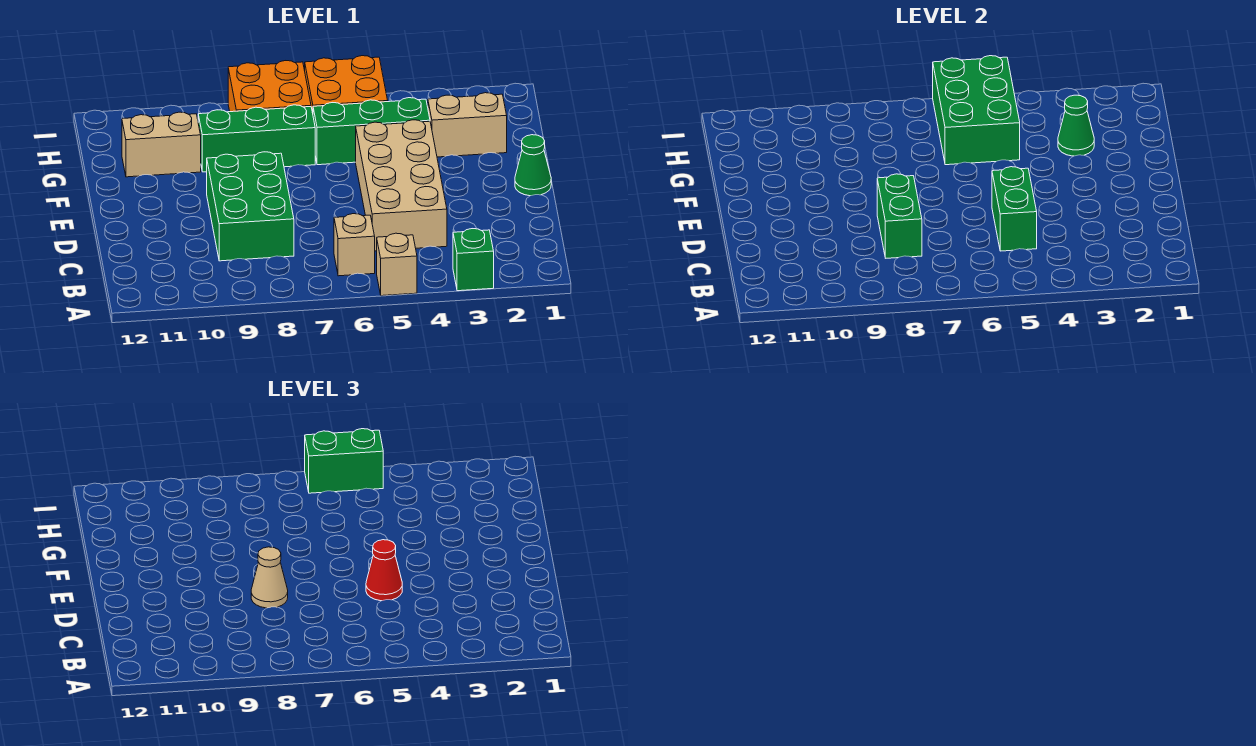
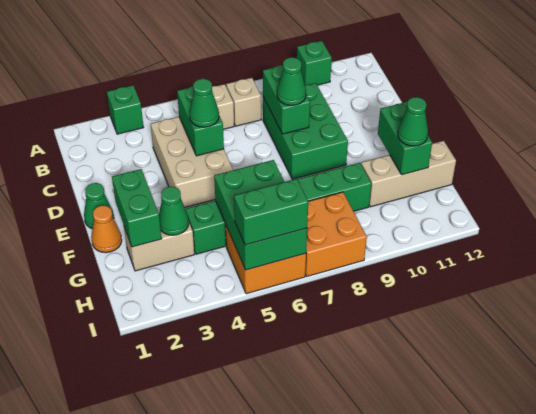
tan brick A5 level 1 -> tan brick B7 level 1
none -> green brick A10 level 1
tan brick C4:F5 level 1 -> tan brick C4:E5 level 1
red cone D5 level 3 -> green cone D5 level 3
tan cone D8 level 3 -> green cone D8 level 3
none -> orange cone F1 level 1
none -> green brick F2:G2 level 2
none -> green brick F11:G11 level 2
tan brick G10:G11 level 1 -> tan brick G10:G12 level 1
none -> green cone G11 level 3

